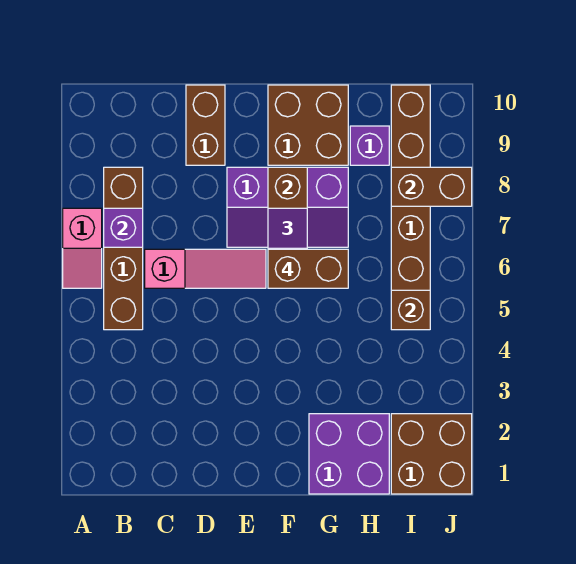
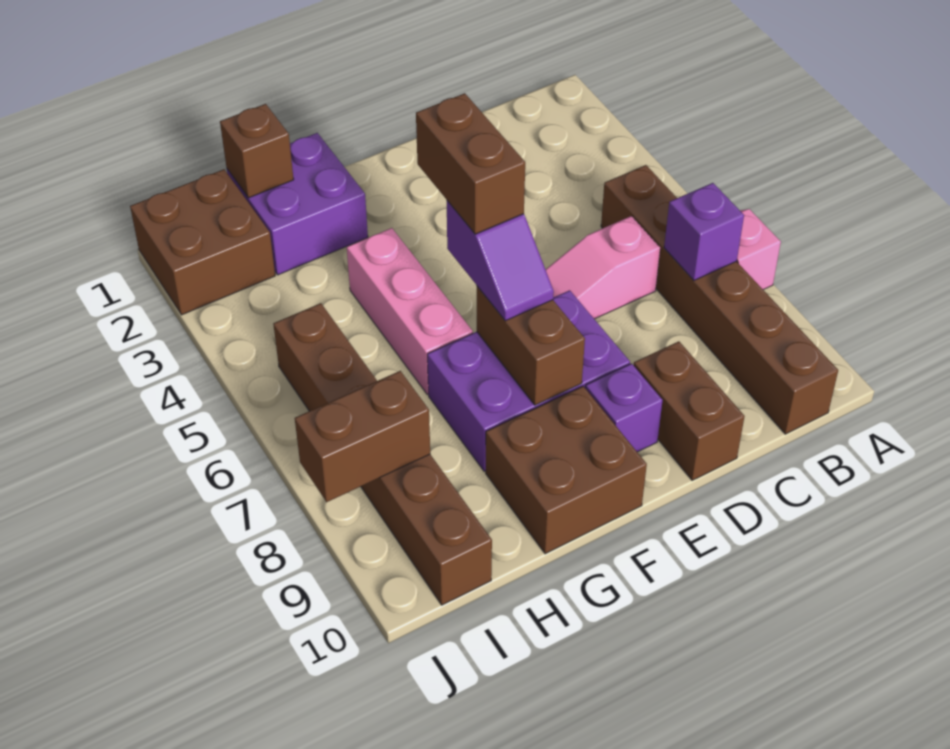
brown brick B5:B8 level 1 -> brown brick B5:B10 level 1
purple slope E7:G8 level 1 top 8 -> purple brick E7:G8 level 1
brown brick F6:G6 level 4 -> brown brick F5:F6 level 4
none -> pink brick G4:G6 level 1
purple brick H9 level 1 -> purple brick E9 level 1
brown brick I5 level 2 -> brown brick H1 level 2

